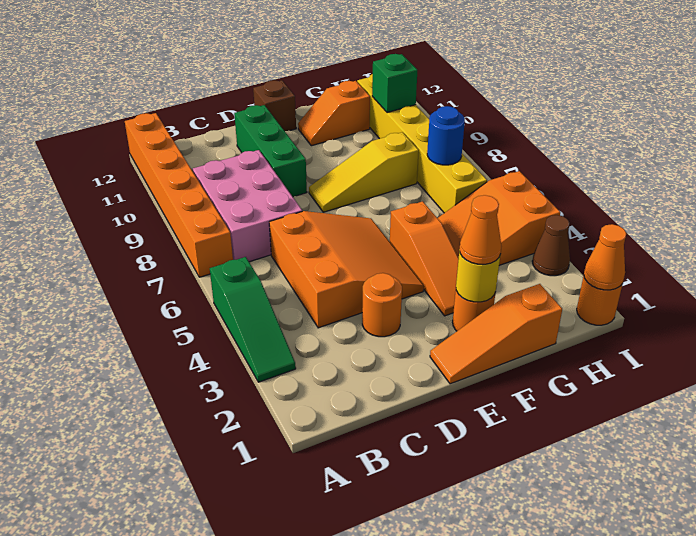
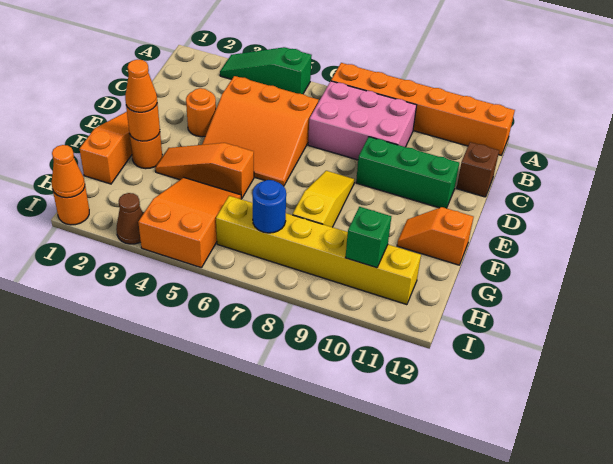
brown brick E12 level 1 -> brown brick C12 level 1
yellow round brick F2 level 2 -> orange round brick F2 level 2
orange slope F11:G11 level 1 top G -> orange slope F11:F12 level 1 top 12

